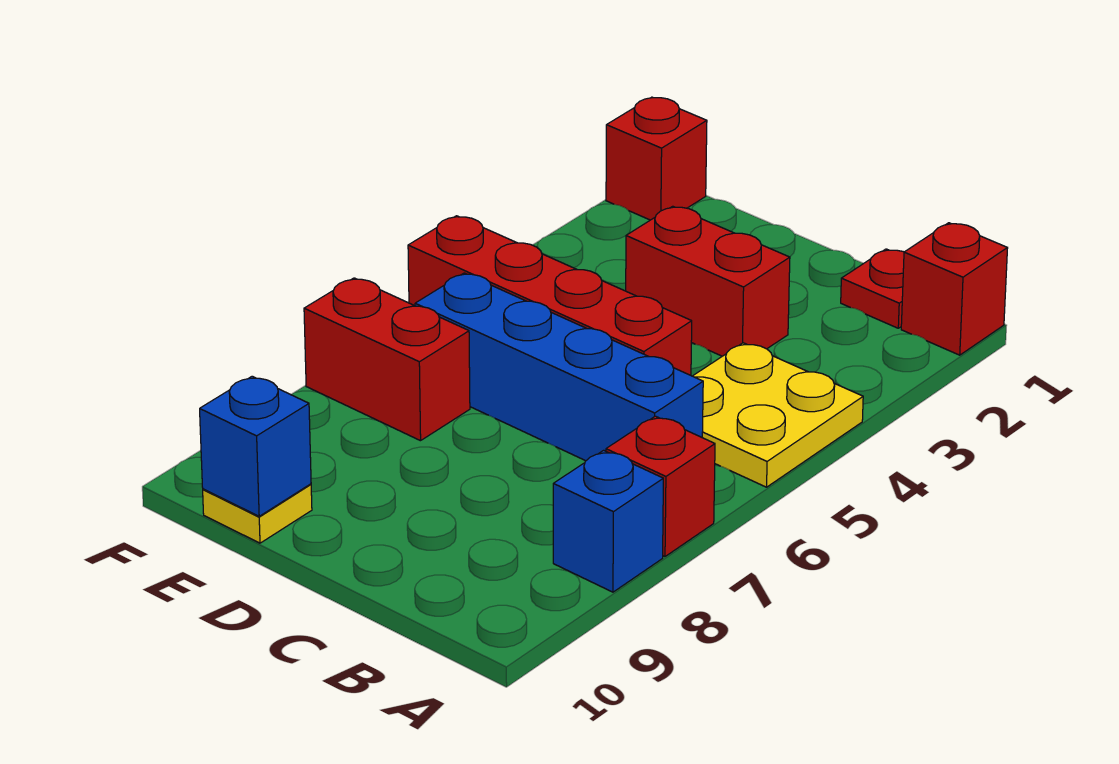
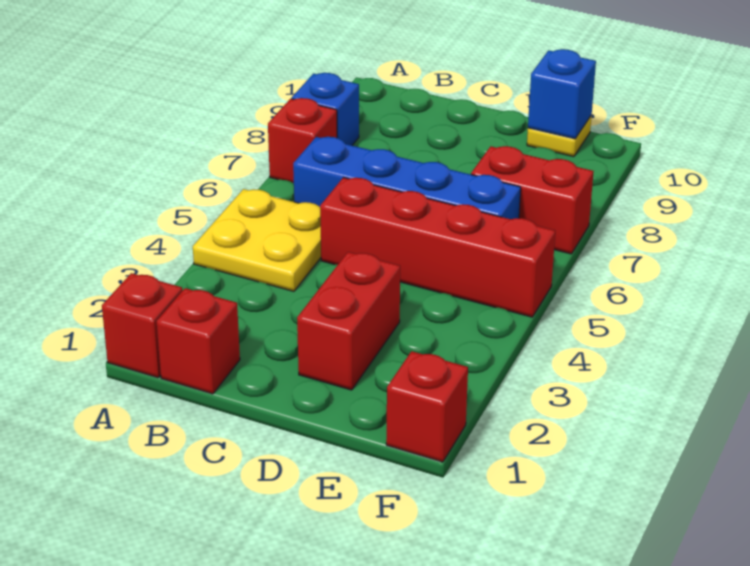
red plate B1 level 1 -> red brick B1 level 1
red brick C3:D3 level 1 -> red brick D2:D3 level 1

